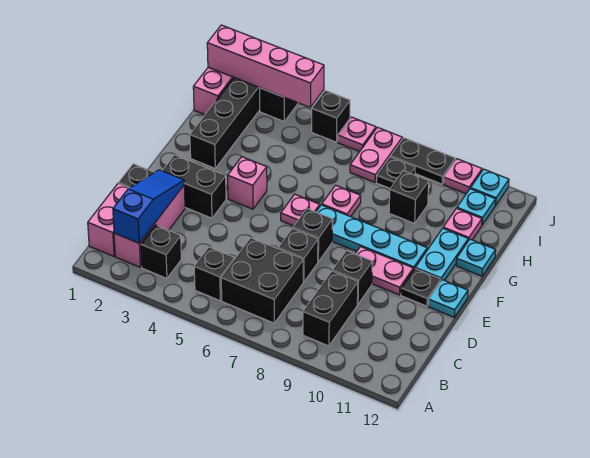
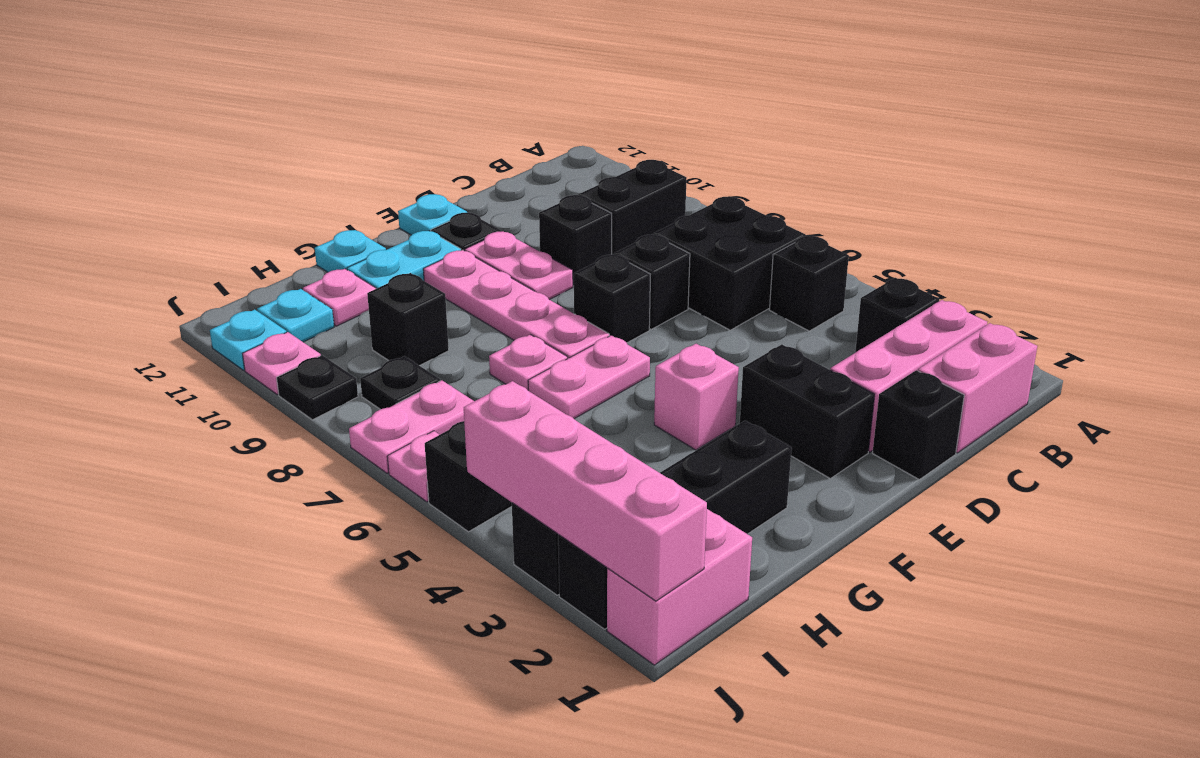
blue slope B2:D2 level 2 top B -> none
pink plate F6 level 1 -> pink plate F6:G6 level 1
cyan plate F7:F10 level 1 -> pink plate F7:F10 level 1
black plate J8:J9 level 1 -> black plate J9 level 1

